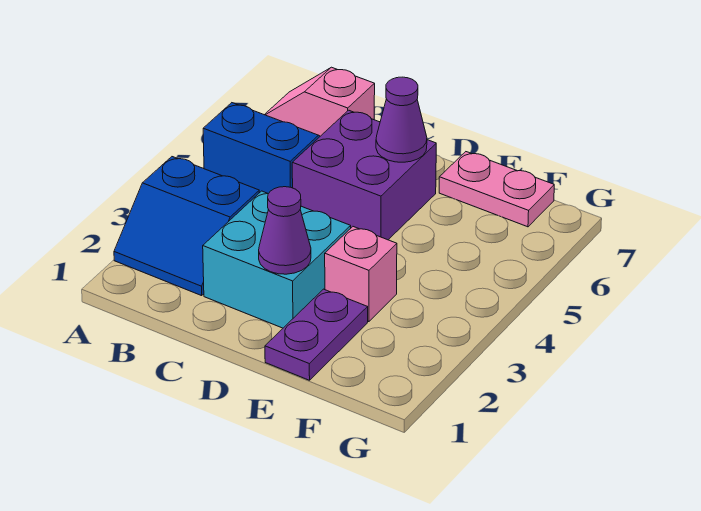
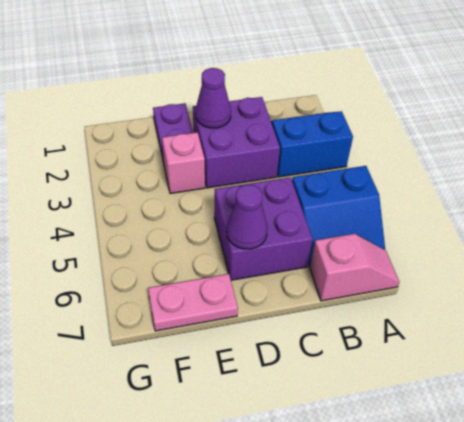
cyan brick C2:D3 level 1 -> purple brick C2:D3 level 1

